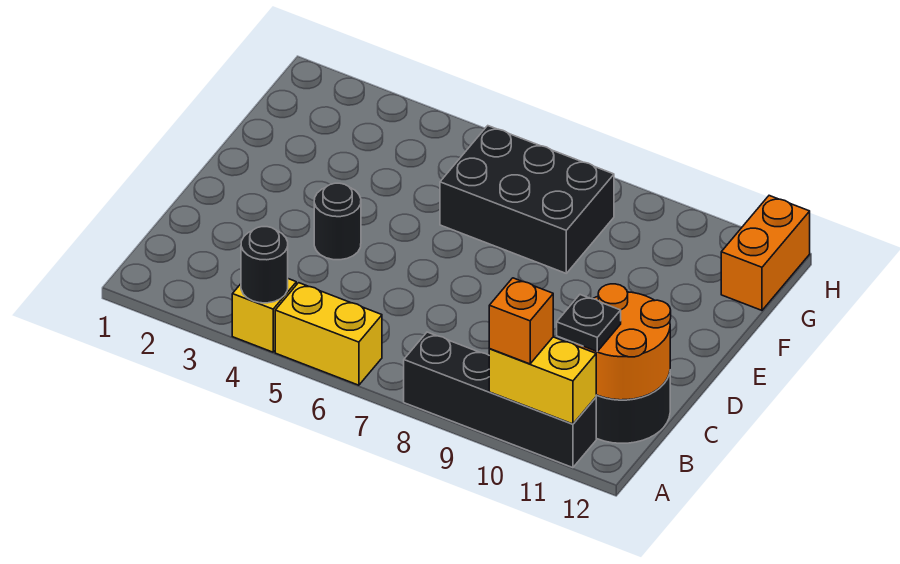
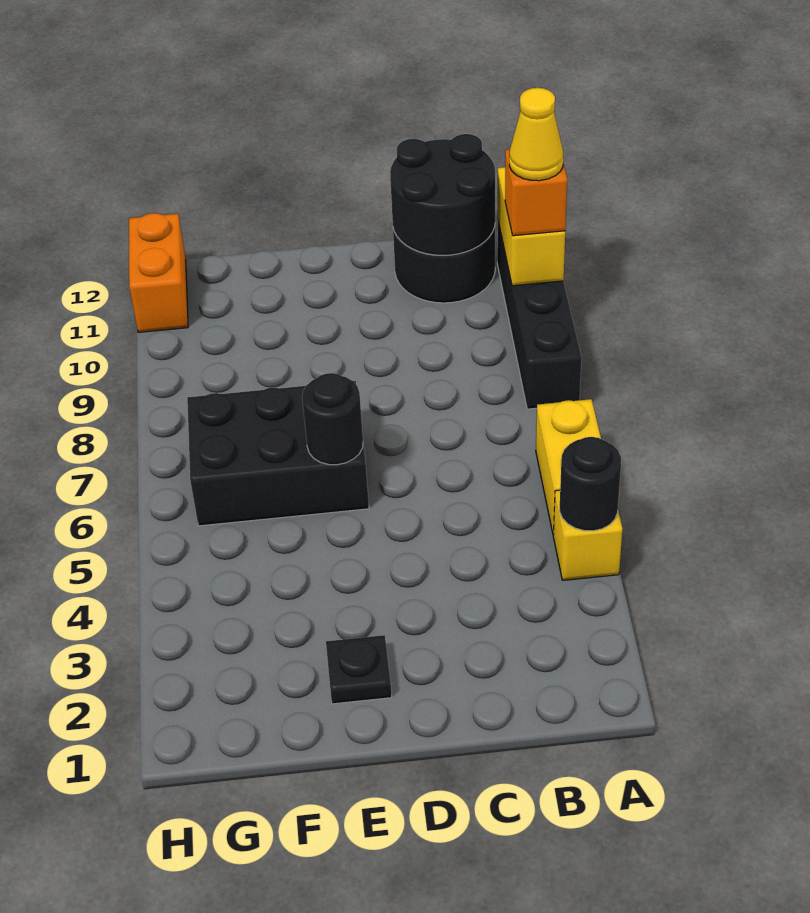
none -> yellow cone A10 level 4
orange round brick B11:C12 level 2 -> black round brick B11:C12 level 2
black plate B11 level 3 -> black plate E2 level 1
black round brick D4 level 1 -> black round brick E6 level 2
black brick F6:G8 level 1 -> black brick E6:G7 level 1
orange brick G12:H12 level 1 -> orange brick H11:H12 level 1

